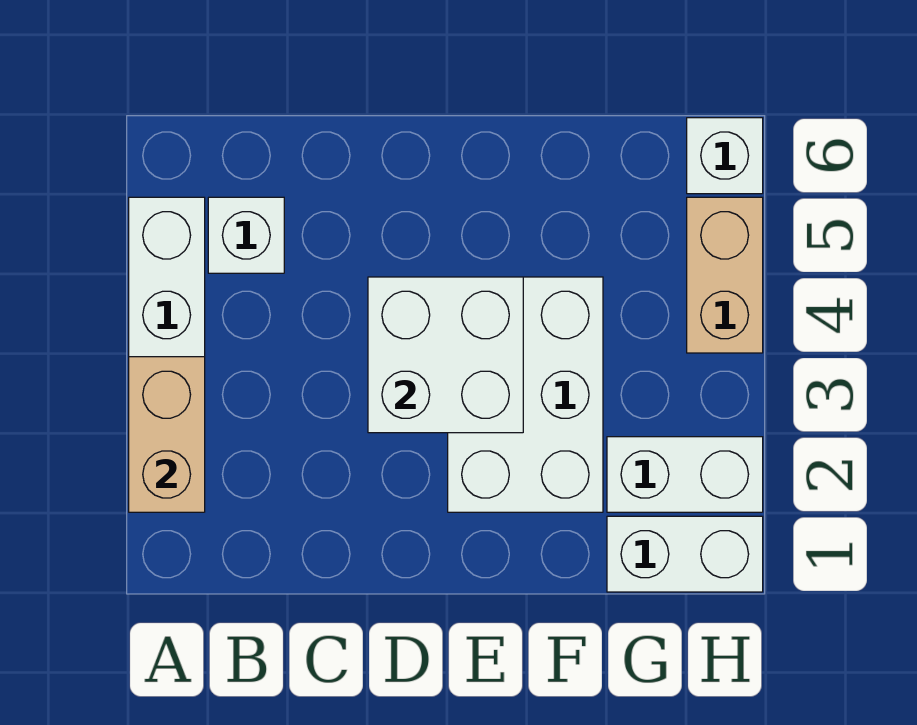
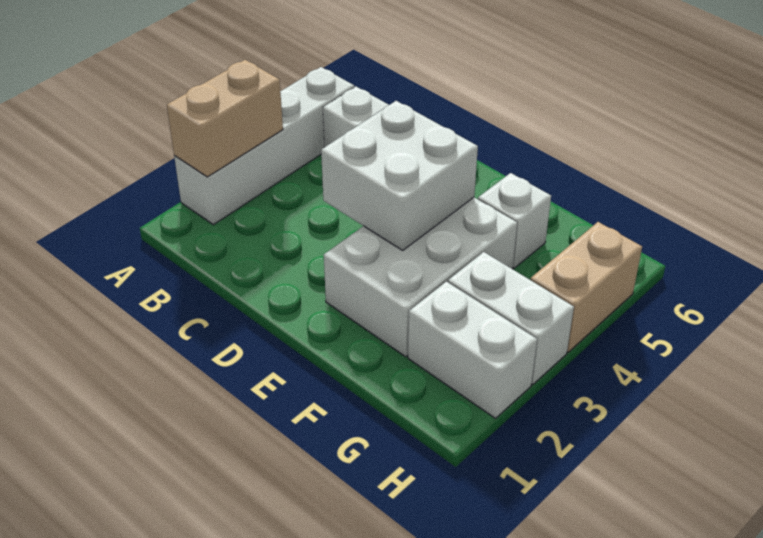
white brick G1:H1 level 1 -> white brick G3:H3 level 1
white brick H6 level 1 -> white brick F5 level 1

